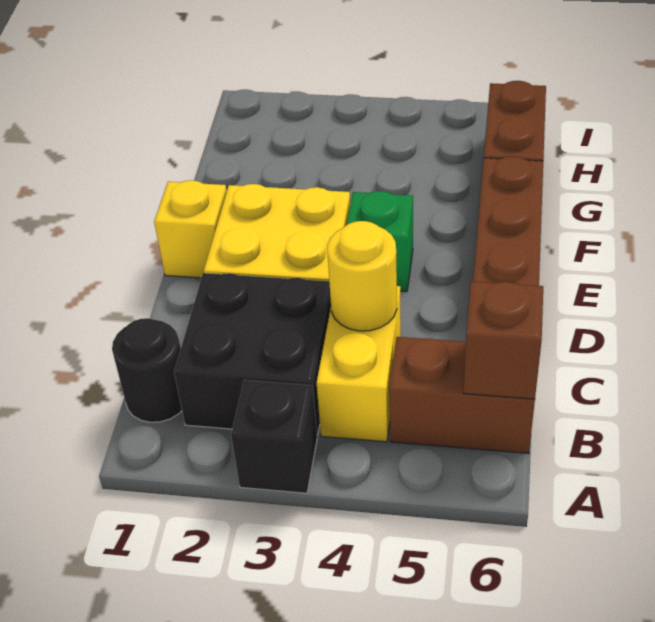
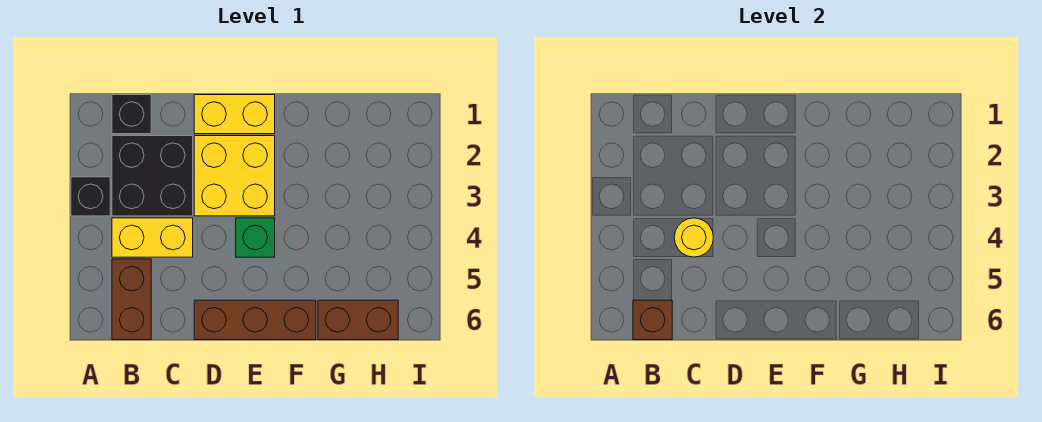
black round brick B1 level 1 -> black brick B1 level 1
yellow brick E1 level 1 -> yellow brick D1:E1 level 1

